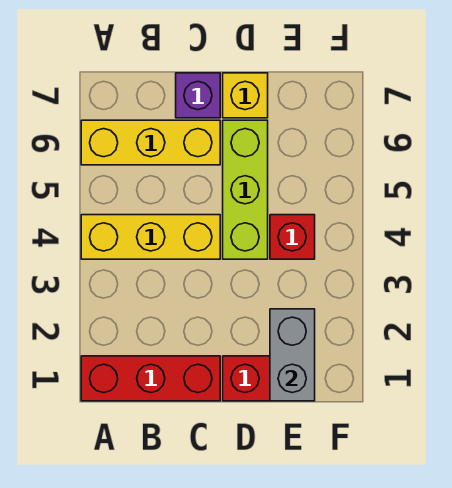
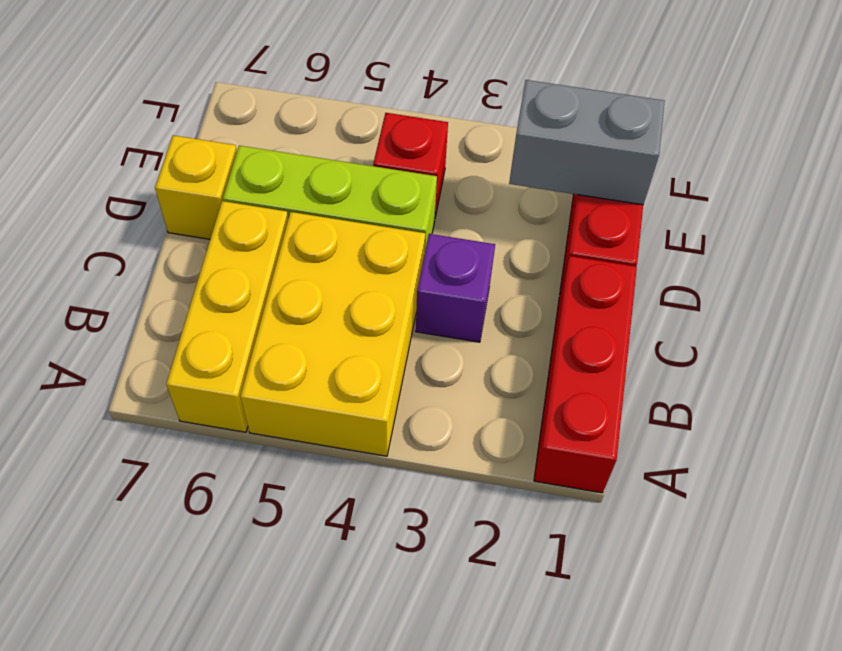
yellow brick A4:C4 level 1 -> yellow brick A4:C5 level 1
purple brick C7 level 1 -> purple brick C3 level 1

